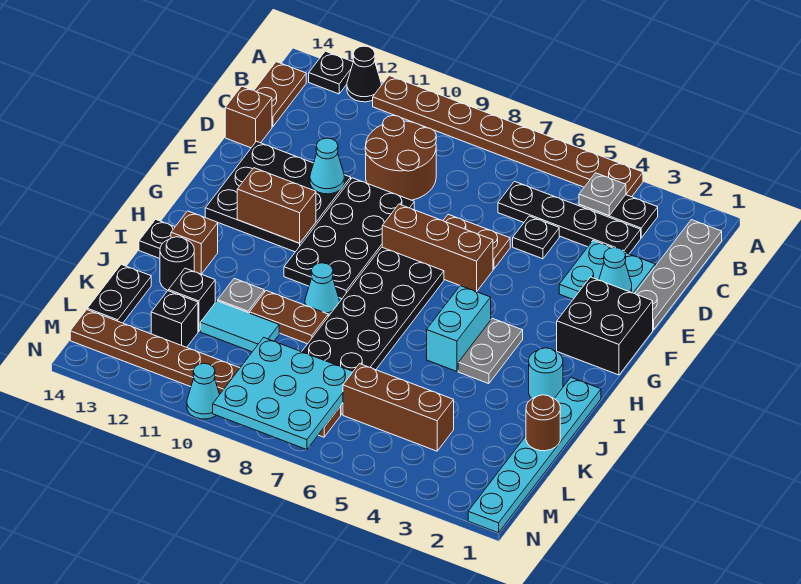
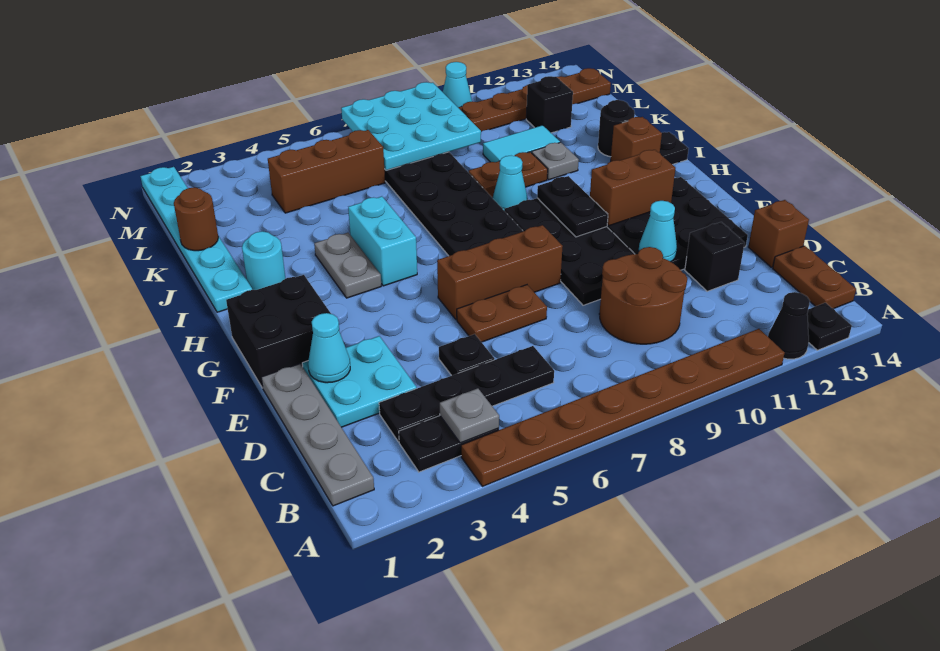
black brick K12 level 1 -> black brick D12 level 1
black plate K14:L14 level 1 -> black plate G10:H10 level 2

